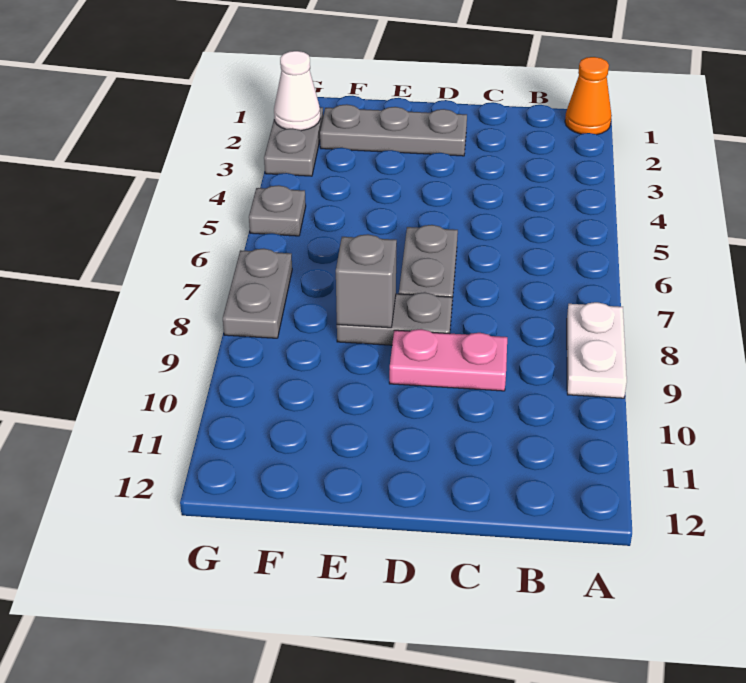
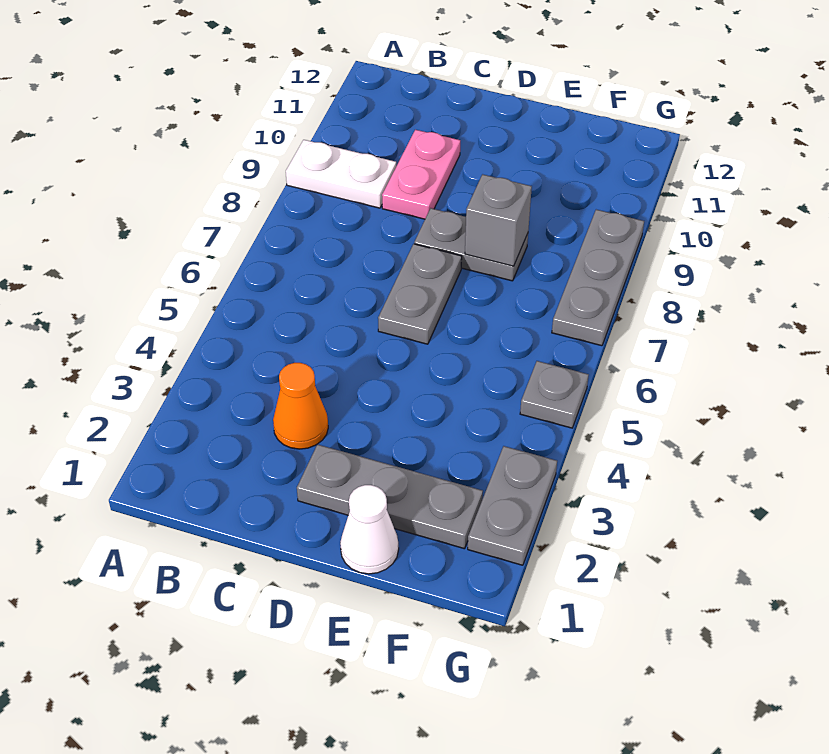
orange cone A1 level 1 -> orange cone C3 level 1
white plate A8:A9 level 1 -> white plate A9:B9 level 1
pink plate C9:D9 level 1 -> pink plate C9:C10 level 1
white cone G2 level 2 -> white cone E1 level 1
grey plate G7:G8 level 1 -> grey plate G7:G9 level 1

